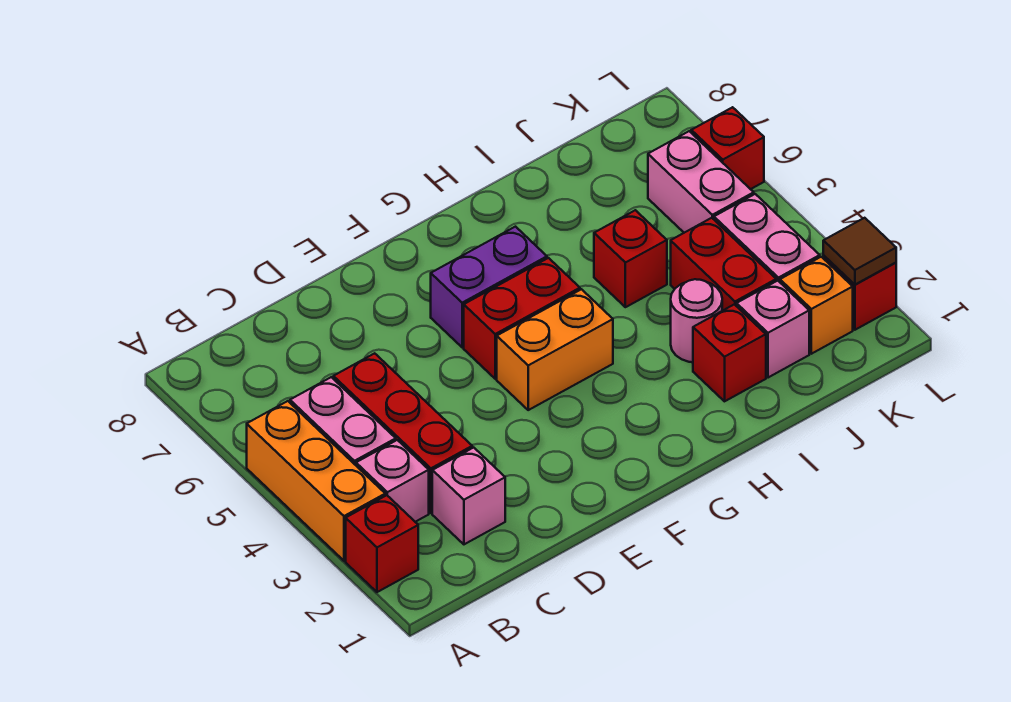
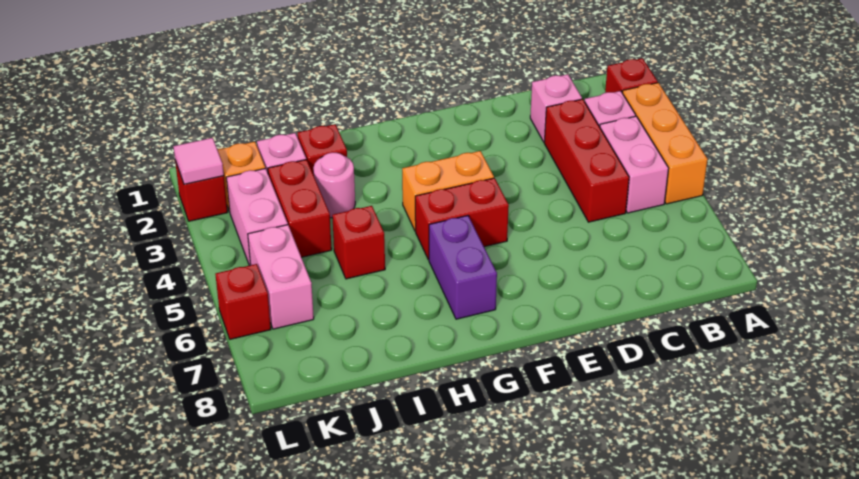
purple brick F6:G6 level 1 -> purple brick G6:G7 level 1
brown tile L2 level 2 -> pink tile L2 level 2

